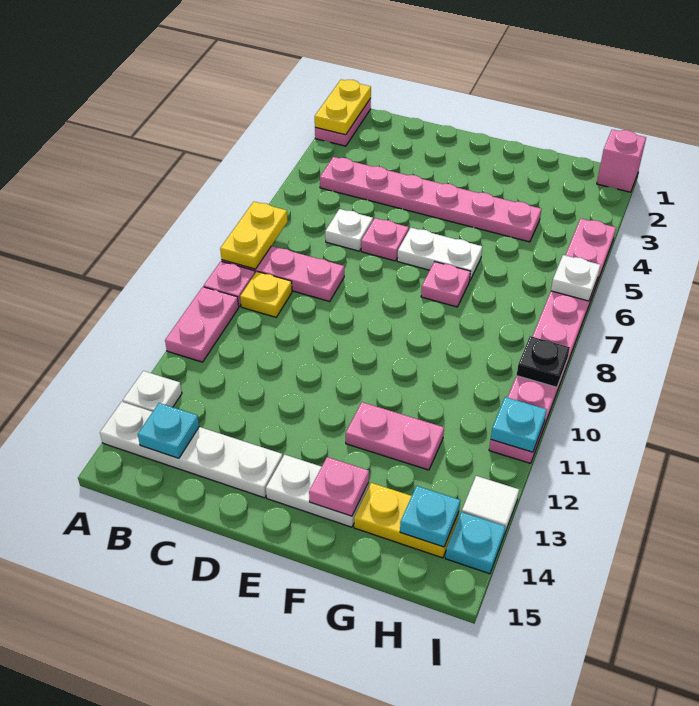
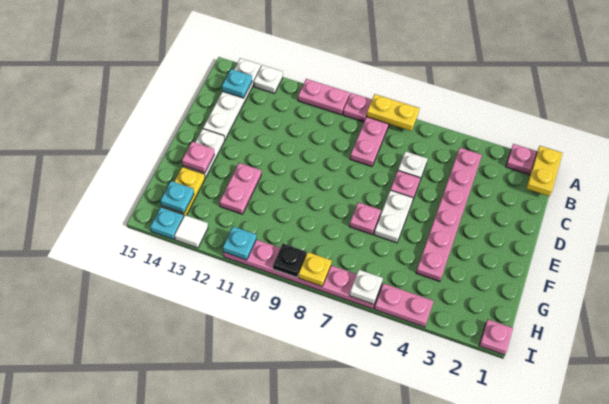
yellow plate A1:A2 level 2 -> yellow plate A1:B1 level 2
yellow plate B9 level 1 -> yellow plate I8 level 2
pink brick I1 level 1 -> pink plate I1 level 1

